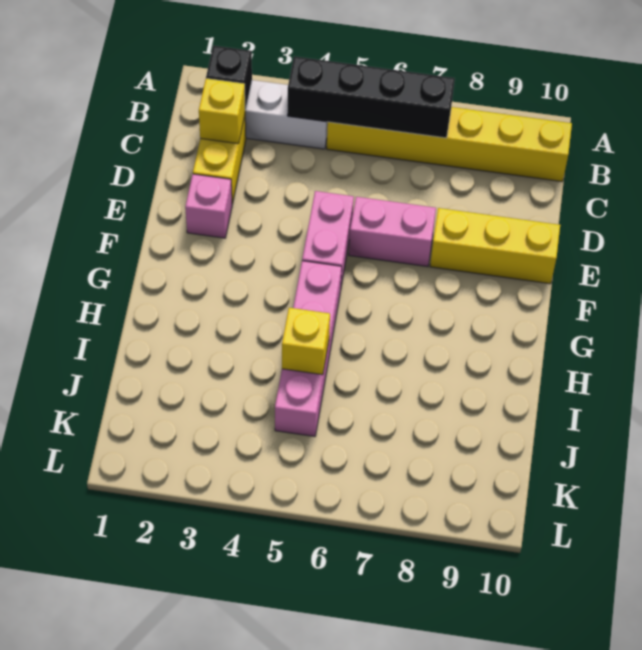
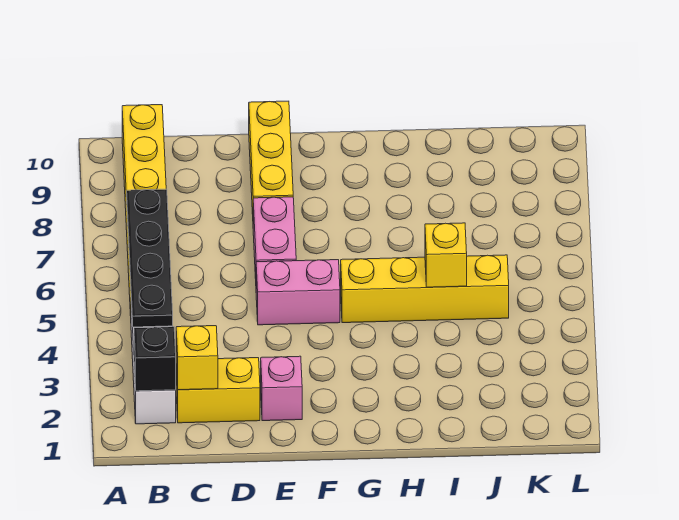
black brick B4:B7 level 2 -> black plate B4:B7 level 2
pink brick G5:J5 level 1 -> yellow brick G5:J5 level 1

